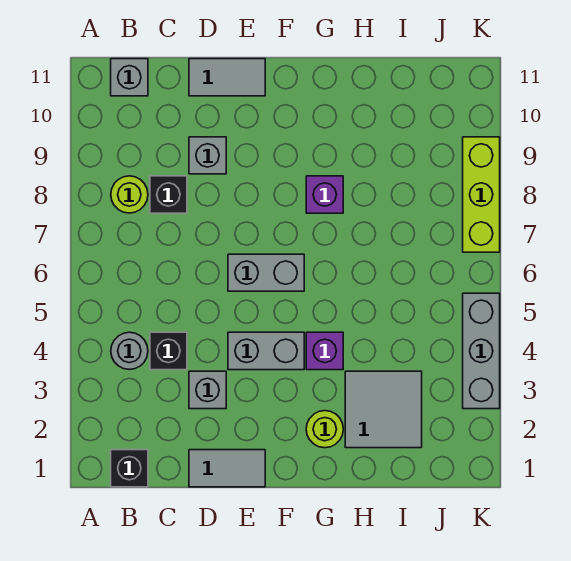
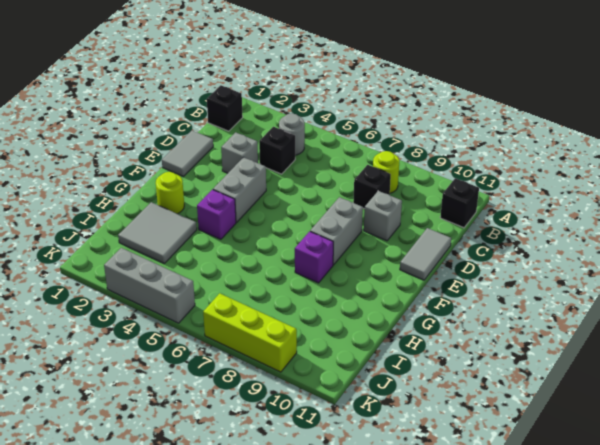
grey brick B11 level 1 -> black brick B11 level 1
grey brick E6:F6 level 1 -> grey brick E8:F8 level 1

